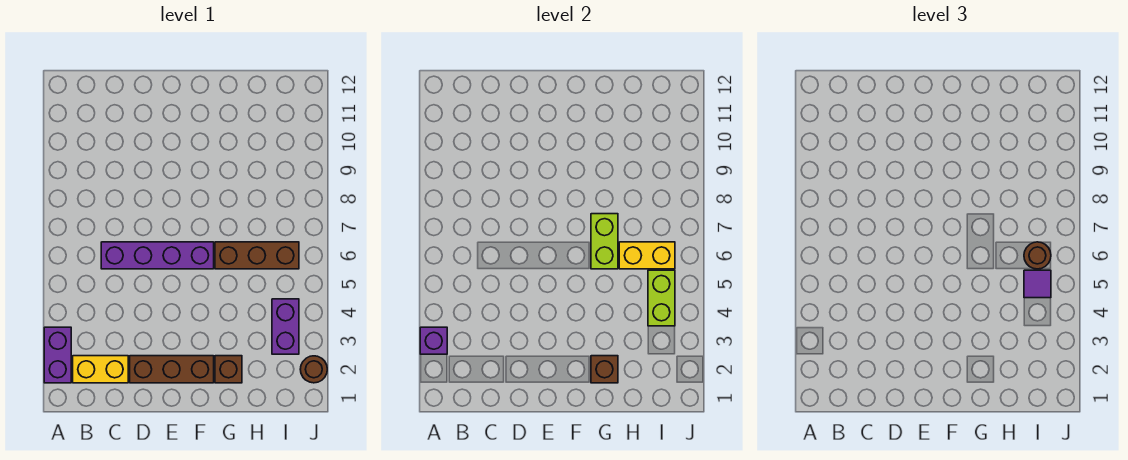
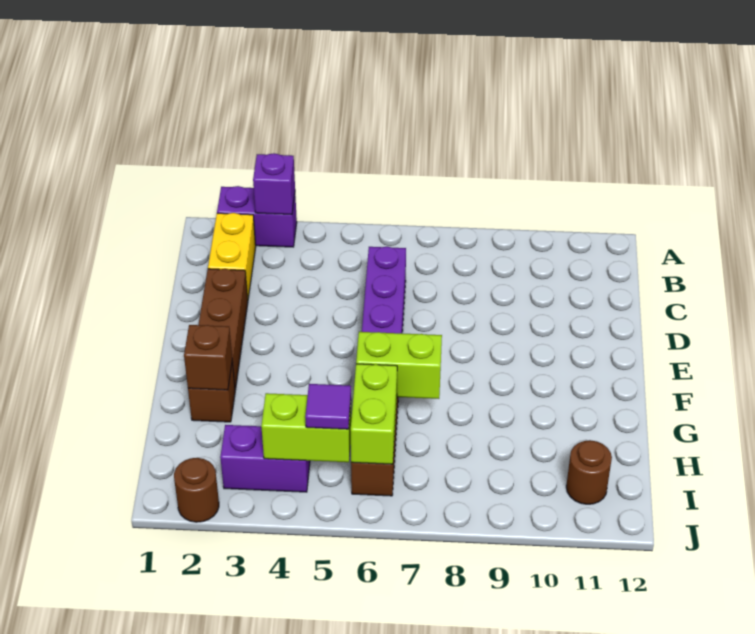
yellow brick H6:I6 level 2 -> lime brick H6:I6 level 2
brown round brick I6 level 3 -> brown round brick I11 level 1

